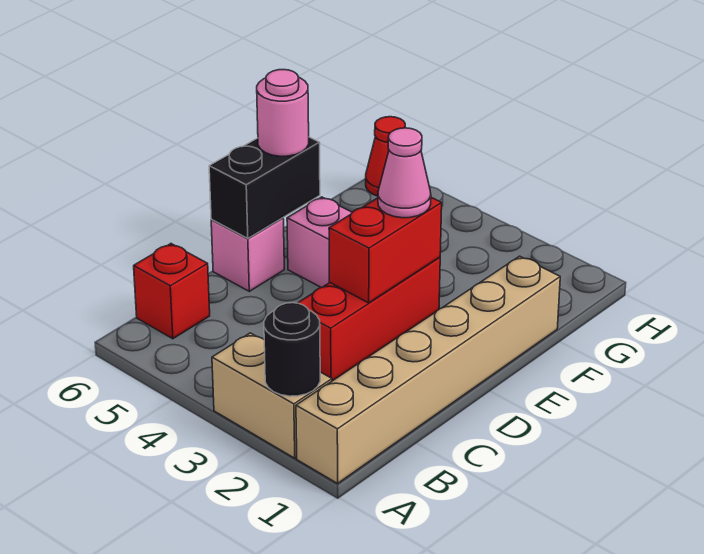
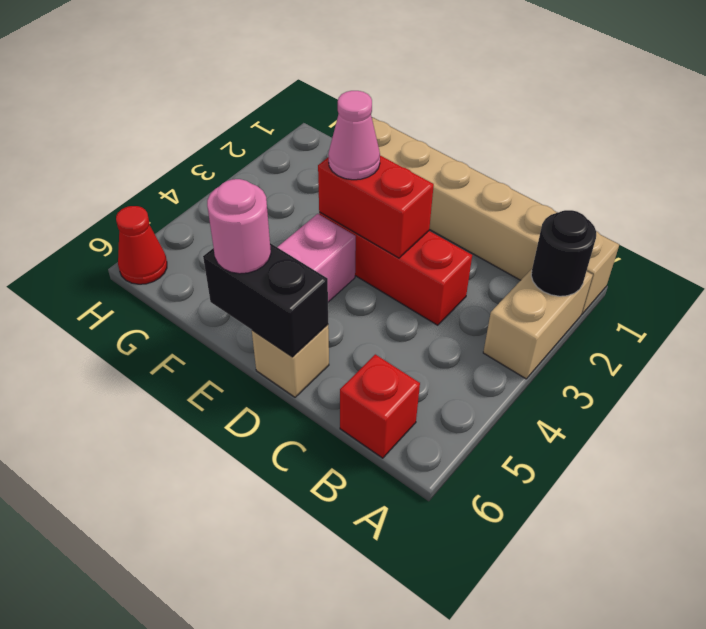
pink brick D6 level 1 -> tan brick D6 level 1

